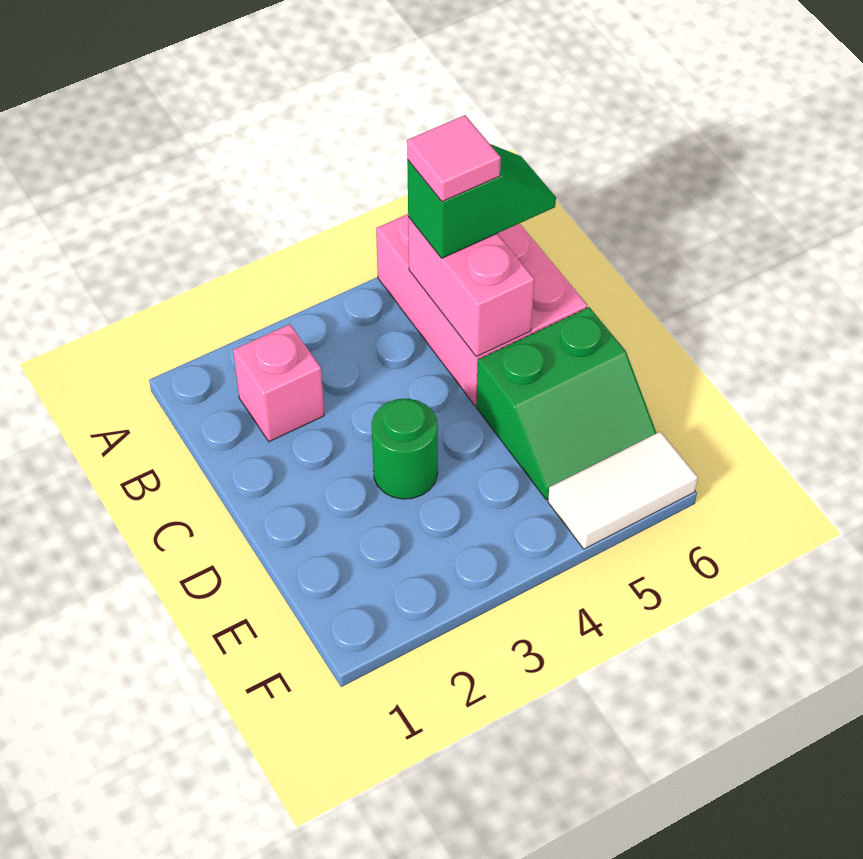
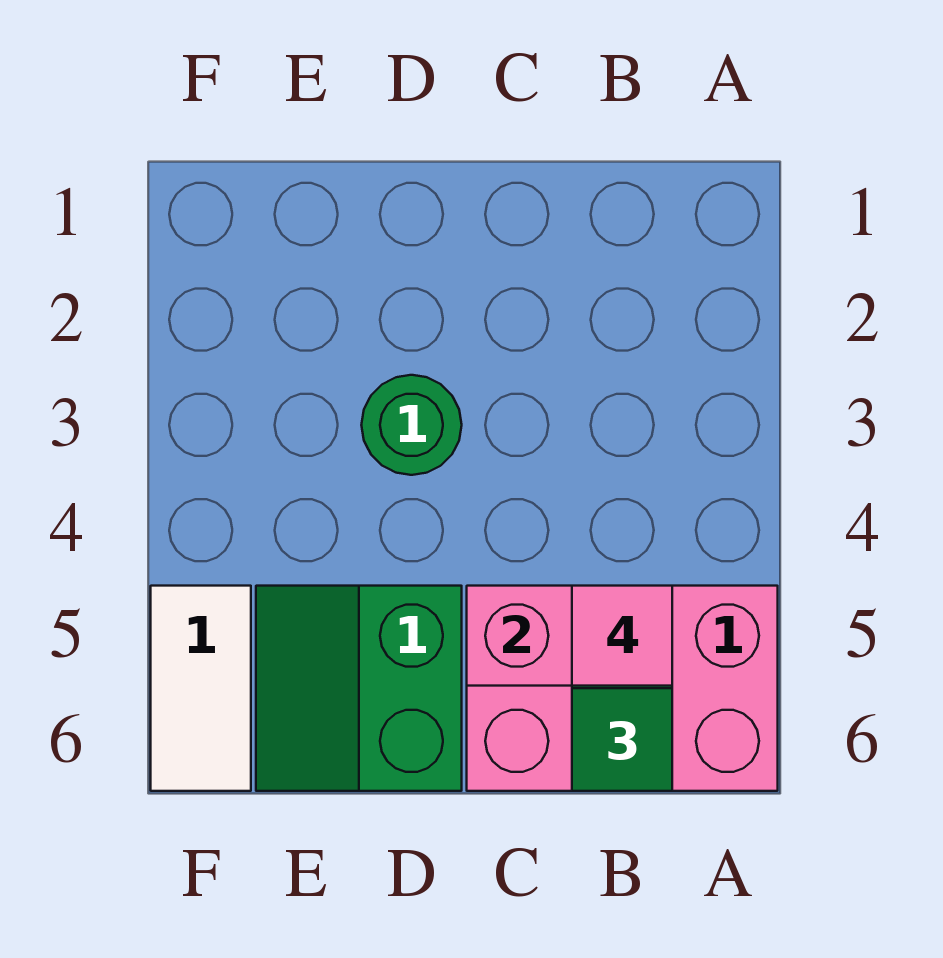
pink brick B2 level 1 -> none

